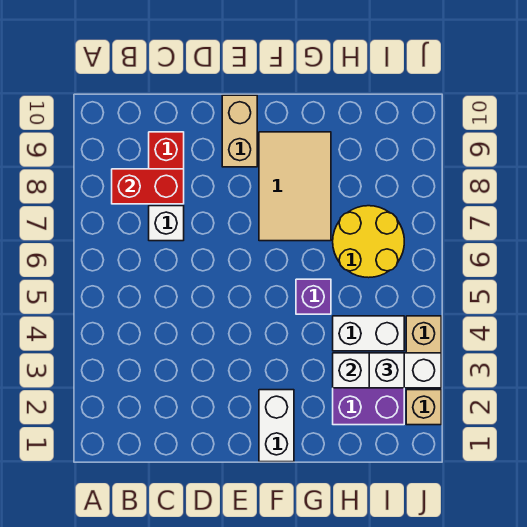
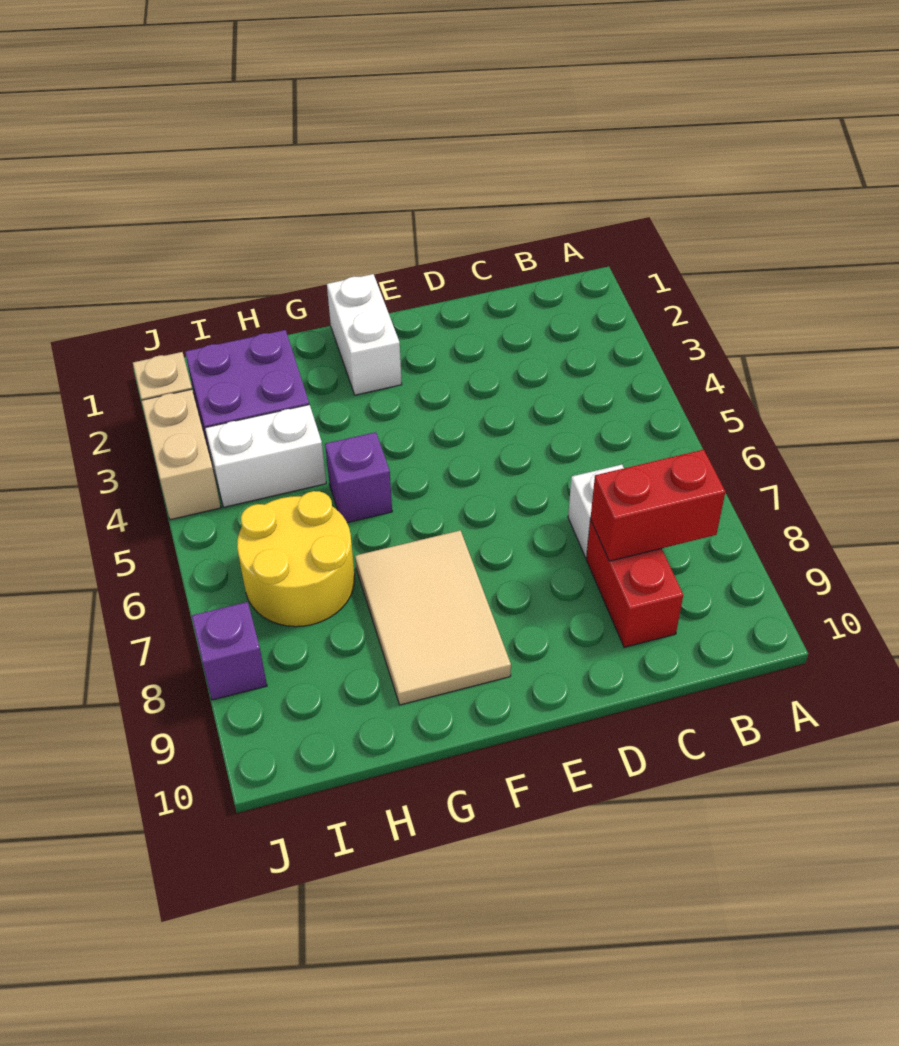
tan brick E9:E10 level 1 -> none
white brick H3:J3 level 2 -> none
white brick I3 level 3 -> none
none -> purple brick J8 level 1

